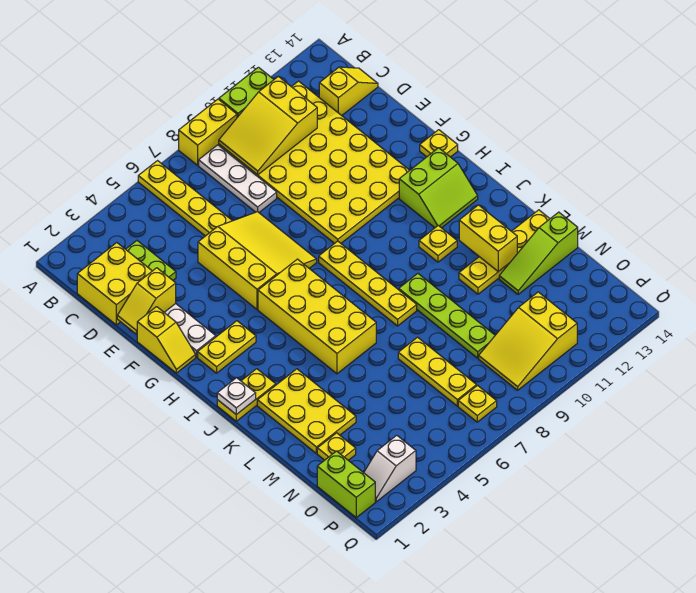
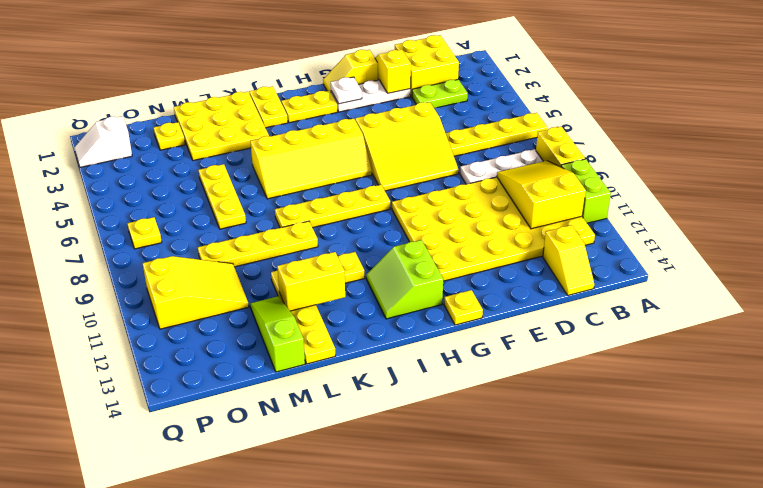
yellow plate H2:H3 level 1 -> yellow plate H2:I2 level 1
yellow brick H5:K6 level 1 -> yellow slope H5:K6 level 1 top 5
white plate J1 level 2 -> white plate G2 level 2
yellow plate K2:M3 level 1 -> yellow plate K1:M3 level 1
lime plate K9:N9 level 1 -> yellow plate K9:N9 level 1
yellow plate M7:O7 level 1 -> yellow plate M5:M7 level 1
lime brick O1:P1 level 1 -> none
yellow slope O9:P11 level 1 top 11 -> yellow slope N10:P11 level 1 top P
white slope P2:P3 level 1 top 3 -> white slope P2:Q2 level 1 top P

